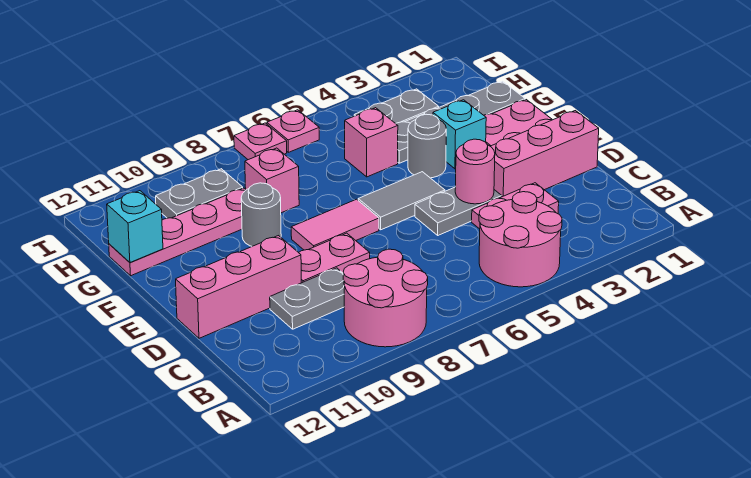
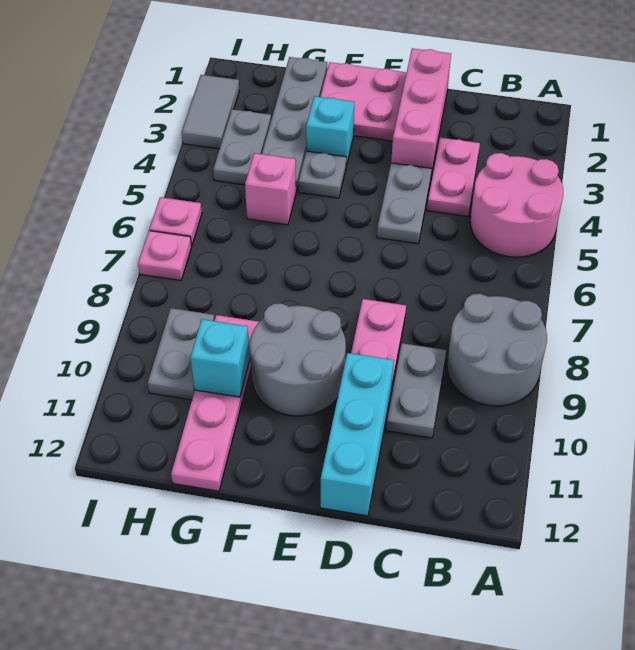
pink round brick A8:B9 level 1 -> grey round brick A8:B9 level 1
pink round brick D4 level 2 -> none
pink brick D10:D12 level 1 -> cyan brick D10:D12 level 1
grey tile E5:E6 level 1 -> grey tile I2:I3 level 1
pink tile E7:E8 level 1 -> none
grey round brick F4 level 1 -> grey plate F4 level 1
grey round brick F9 level 1 -> grey round brick E9:F10 level 1
pink brick G8 level 1 -> none
cyan brick G12 level 2 -> cyan brick G10 level 2

